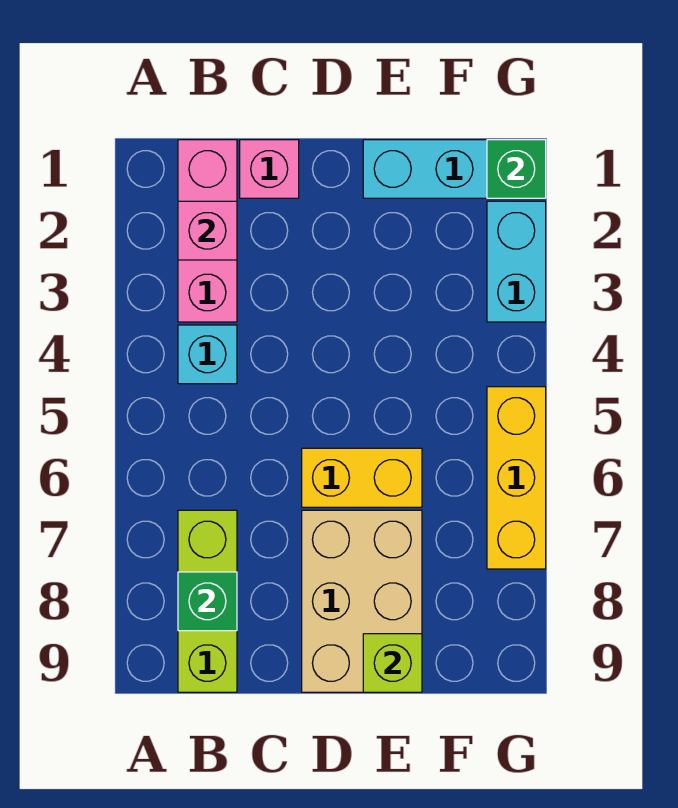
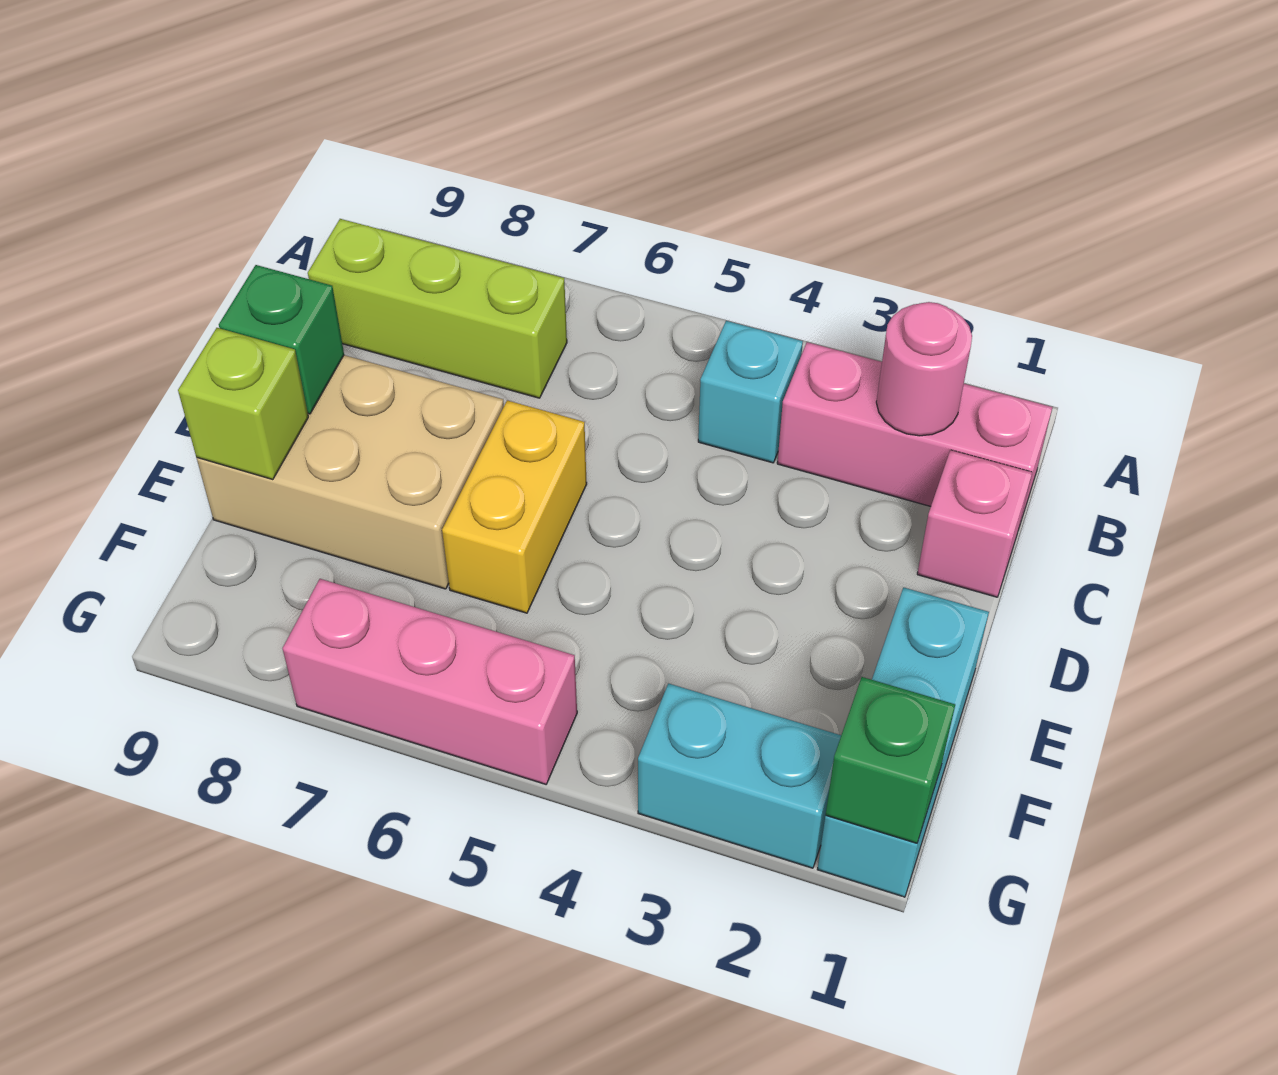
pink brick B2 level 2 -> pink round brick B2 level 2
green brick B8 level 2 -> green brick D9 level 2
yellow brick G5:G7 level 1 -> pink brick G5:G7 level 1

